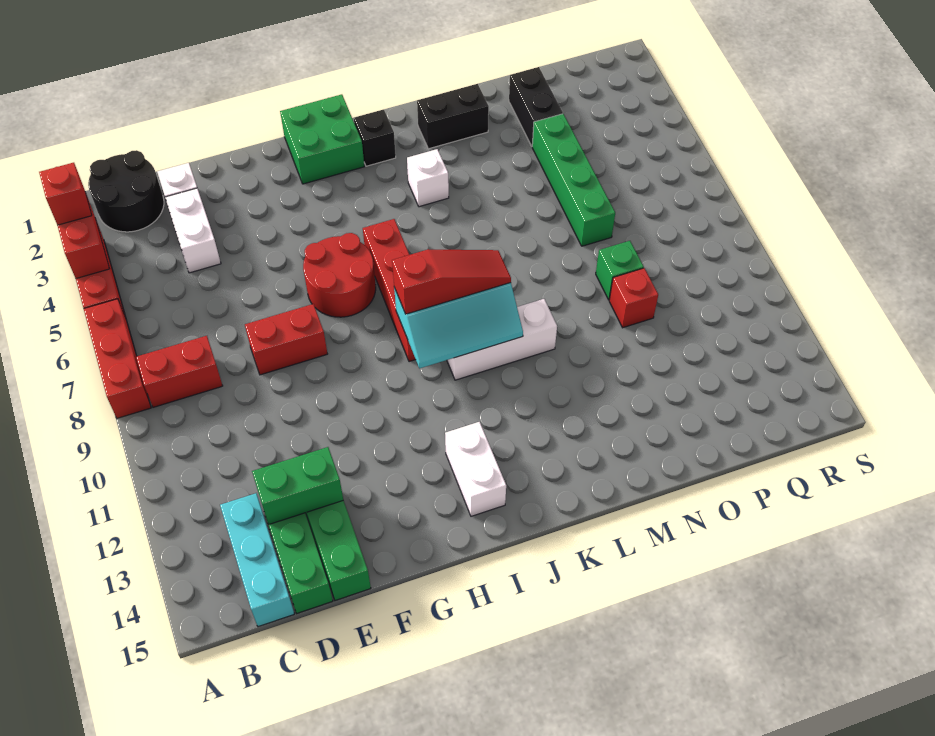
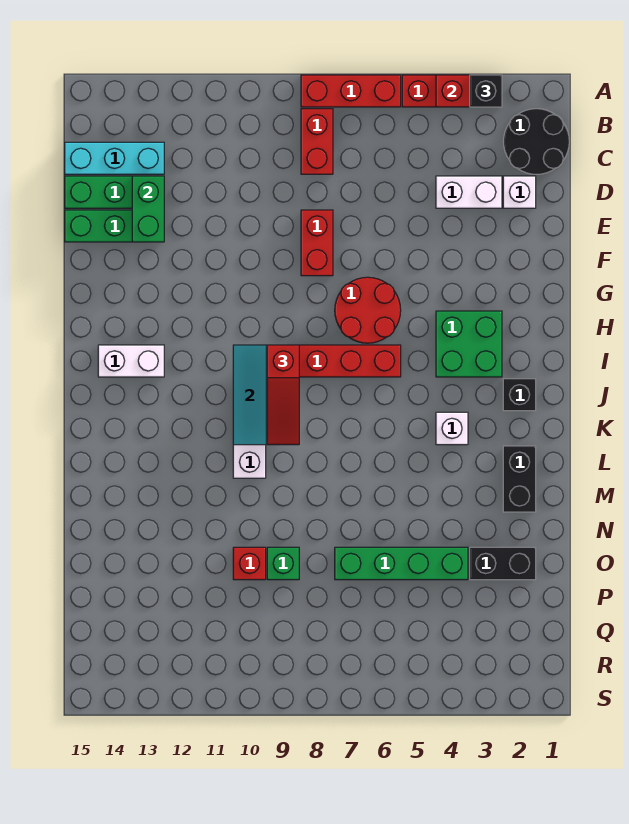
red brick A3 level 3 -> black brick A3 level 3
green brick H1:I2 level 1 -> green brick H3:I4 level 1

